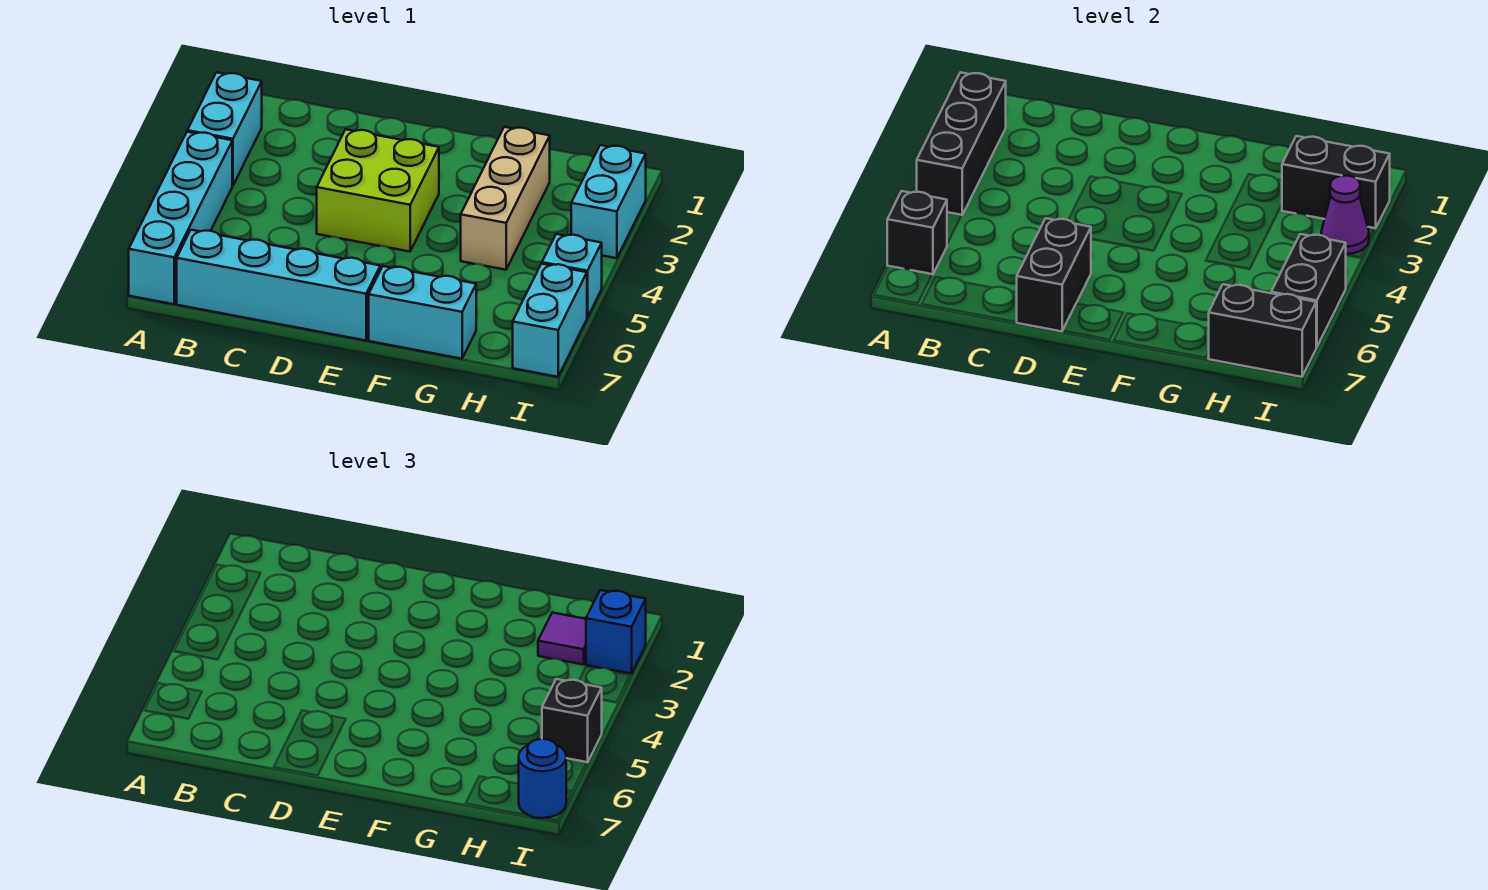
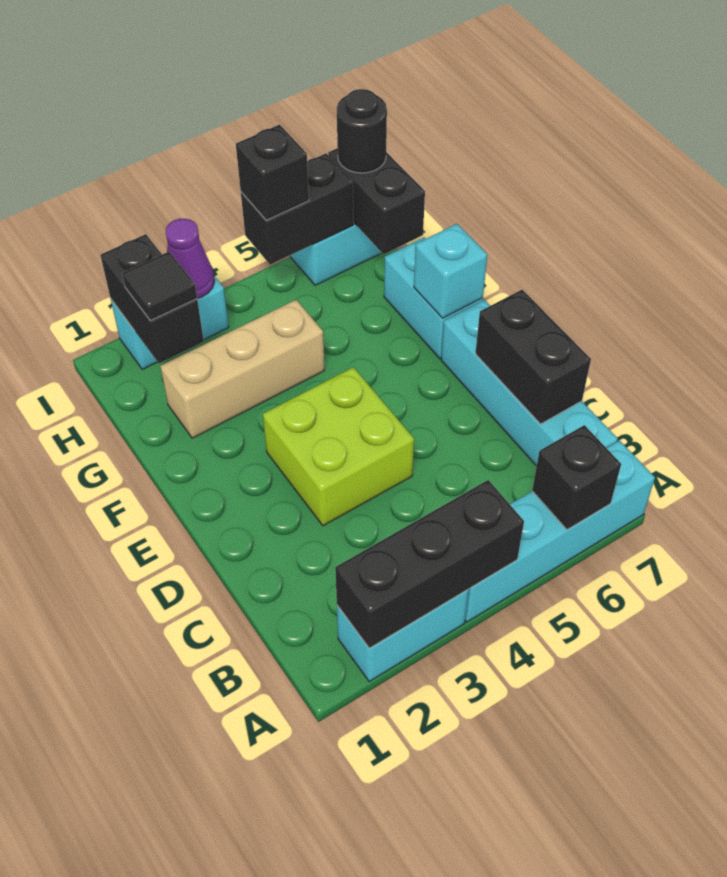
black brick D6:D7 level 2 -> black brick C7:D7 level 2
purple tile H2 level 3 -> black tile H2 level 3
blue brick I2 level 3 -> none
cyan brick I5 level 1 -> cyan brick F7 level 2
blue round brick I7 level 3 -> black round brick I7 level 3

